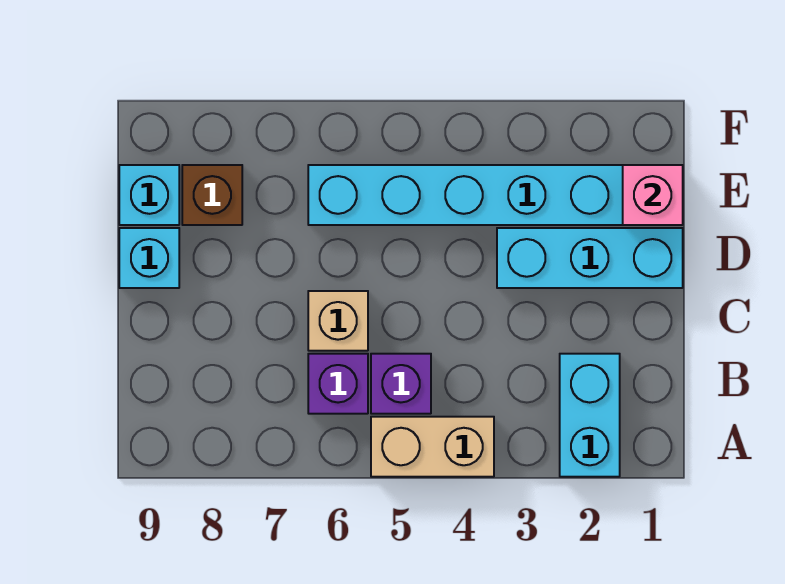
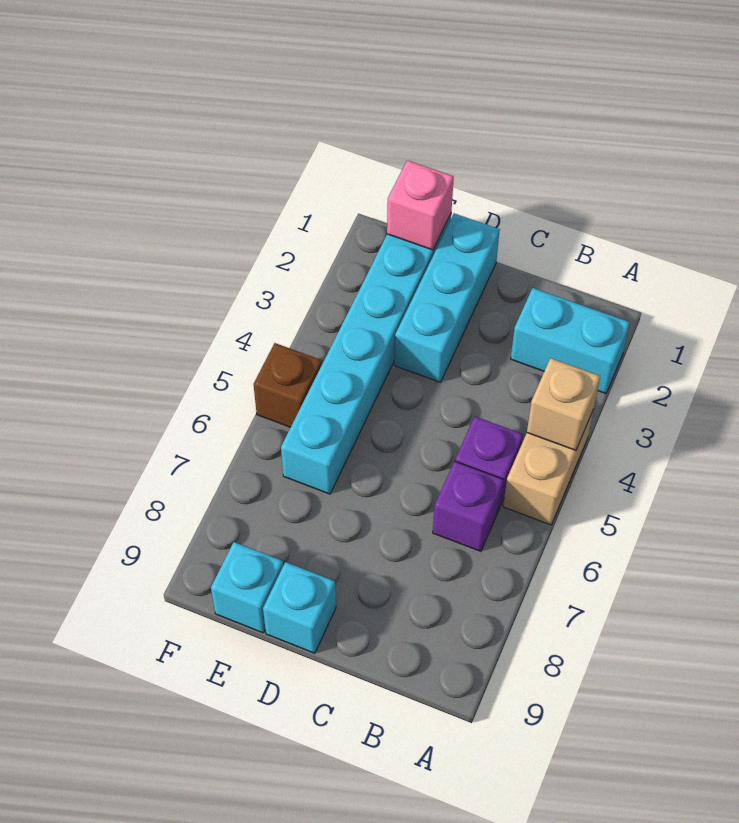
tan brick C6 level 1 -> tan brick A4 level 2
brown brick E8 level 1 -> brown brick F5 level 1

